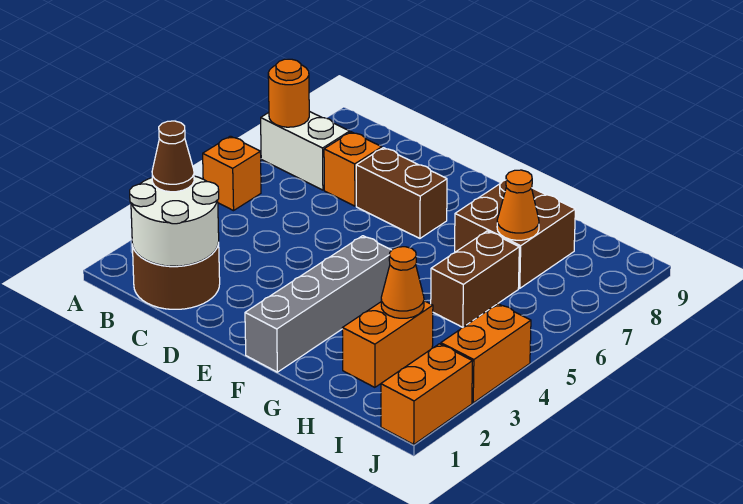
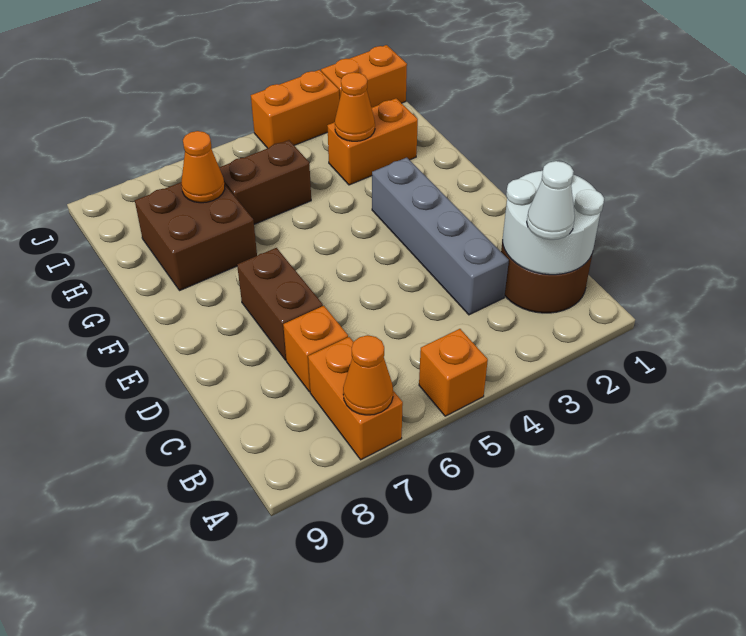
white brick A7:B7 level 1 -> orange brick A7:B7 level 1
orange round brick A7 level 2 -> orange cone A7 level 2
brown cone B2 level 3 -> white cone B2 level 3
grey brick F1:F4 level 1 -> grey brick C3:F3 level 1

